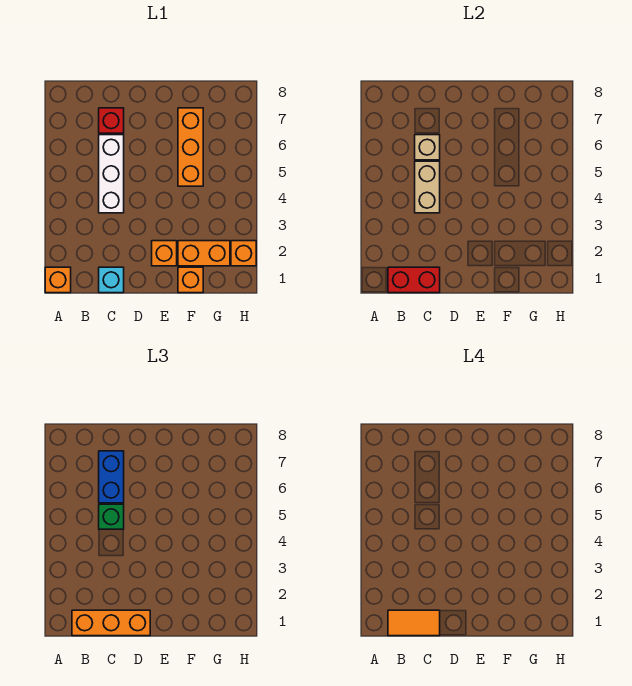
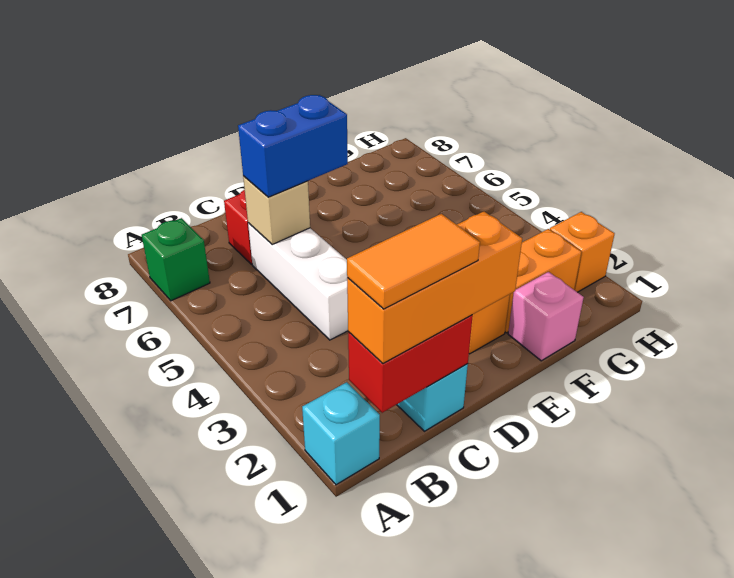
orange brick A1 level 1 -> cyan brick A1 level 1
tan brick C4:C5 level 2 -> none
green brick C5 level 3 -> green brick A7 level 1
blue brick C6:C7 level 3 -> blue brick C6:D6 level 3
orange brick F1 level 1 -> pink brick F1 level 1
orange brick F5:F7 level 1 -> none

